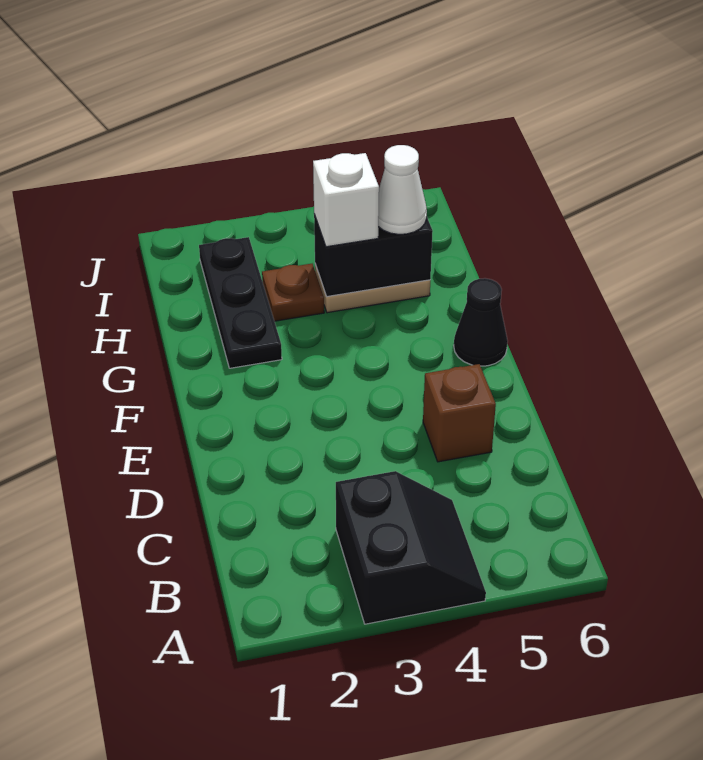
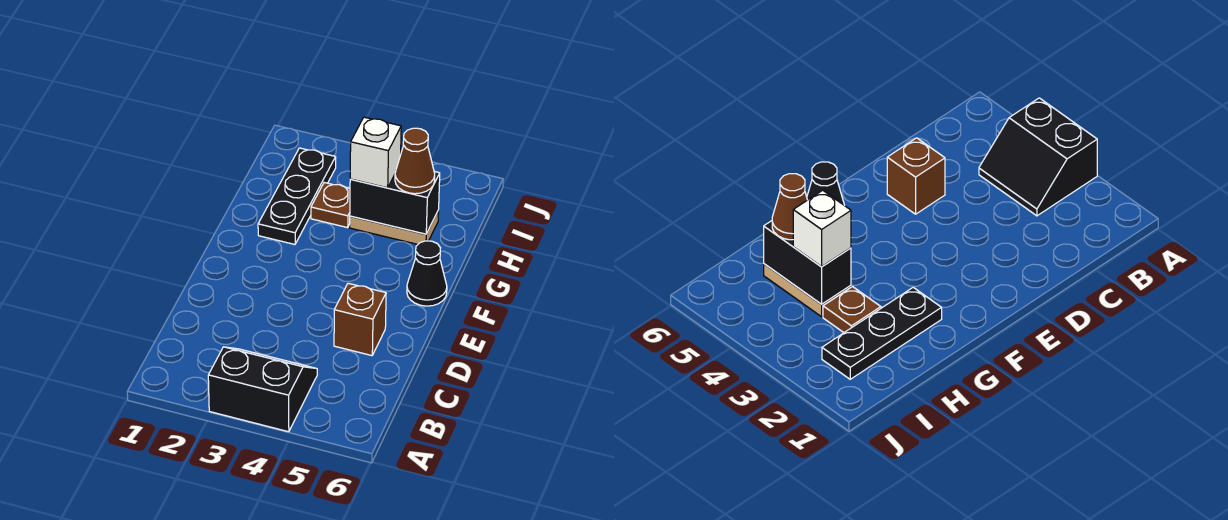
black slope A3:B4 level 1 top 3 -> black slope A3:B4 level 1 top A
white cone H5 level 3 -> brown cone H5 level 3

